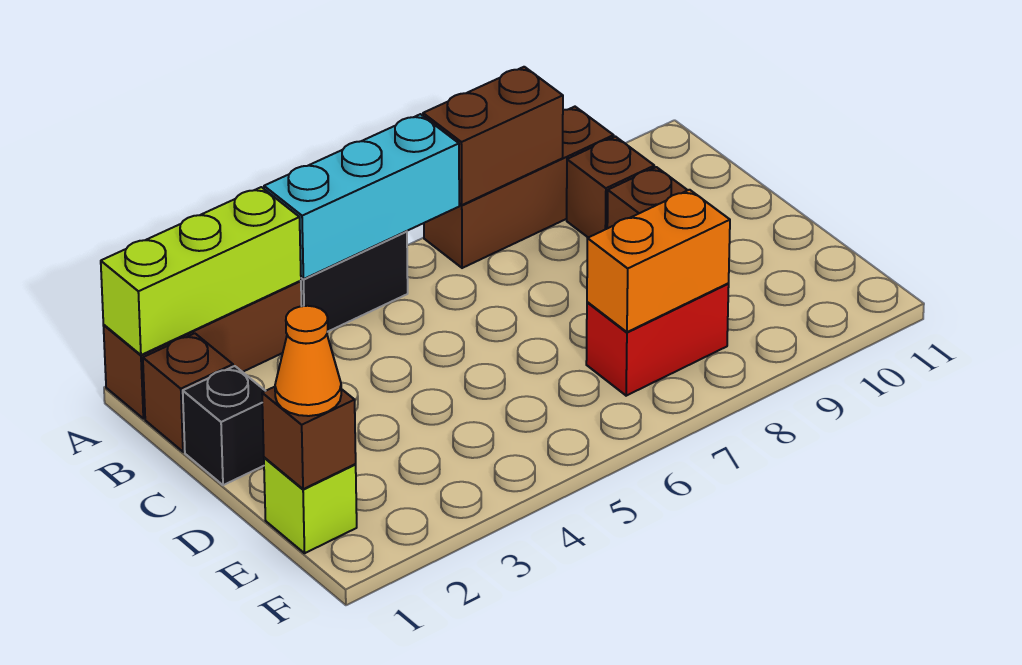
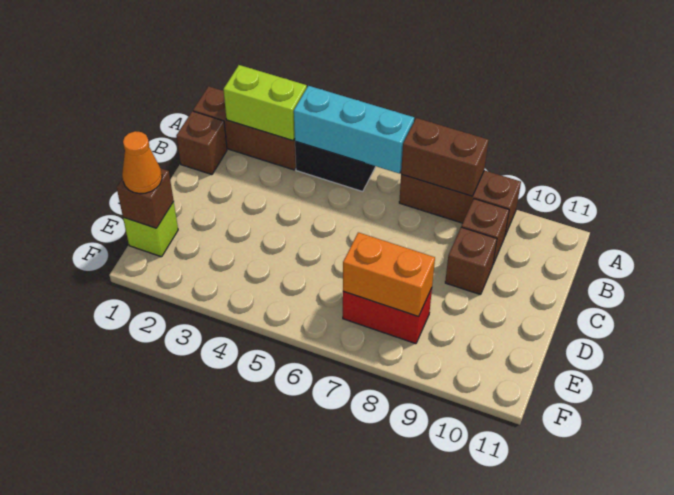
lime brick A1:A3 level 2 -> lime brick A2:A3 level 2
black brick C1 level 1 -> none

